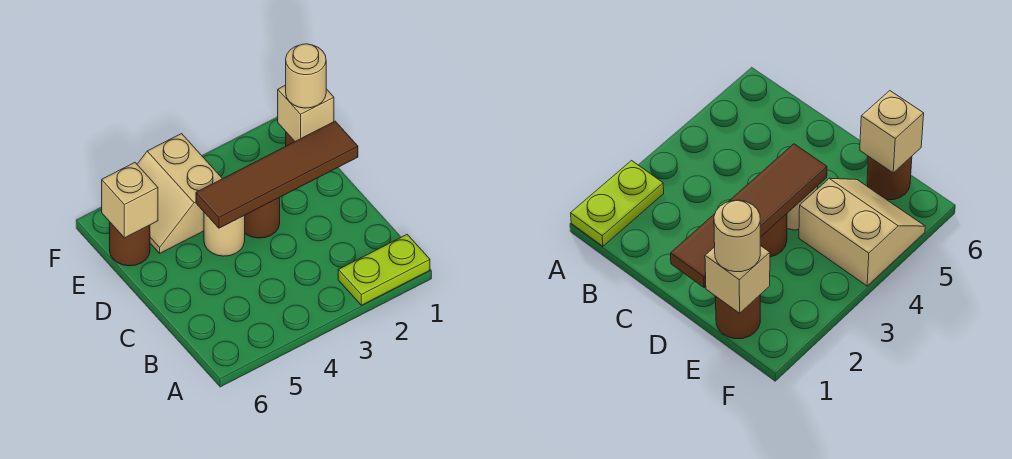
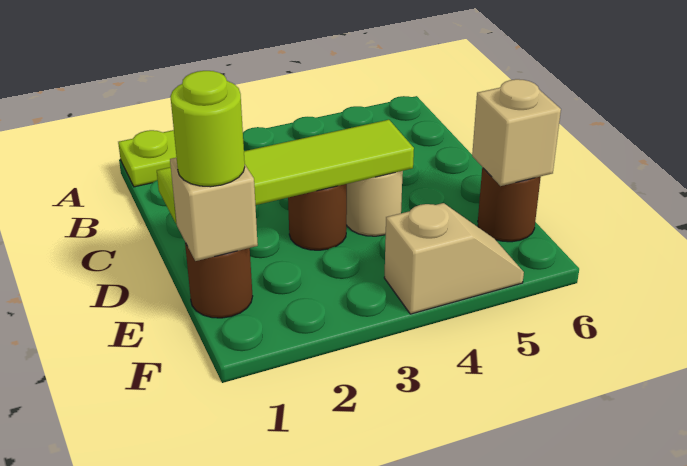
brown tile D1:D4 level 2 -> lime tile D1:D4 level 2
tan round brick E1 level 3 -> lime round brick E1 level 3
tan slope E4:F5 level 1 top 4 -> tan slope F4:F5 level 1 top 4

